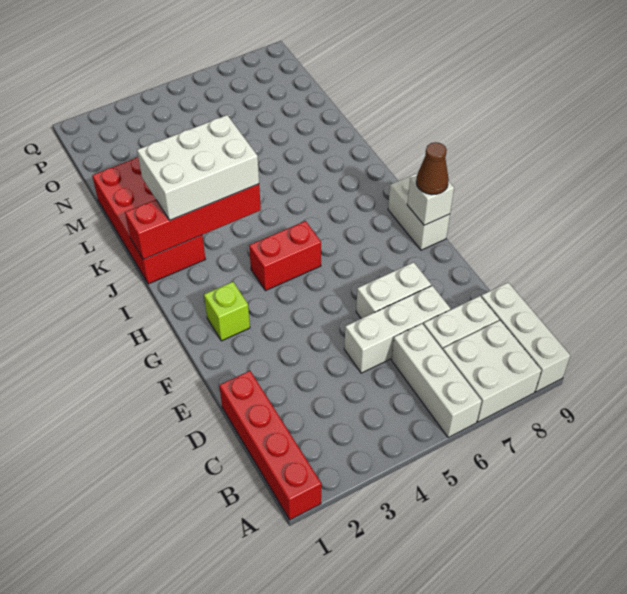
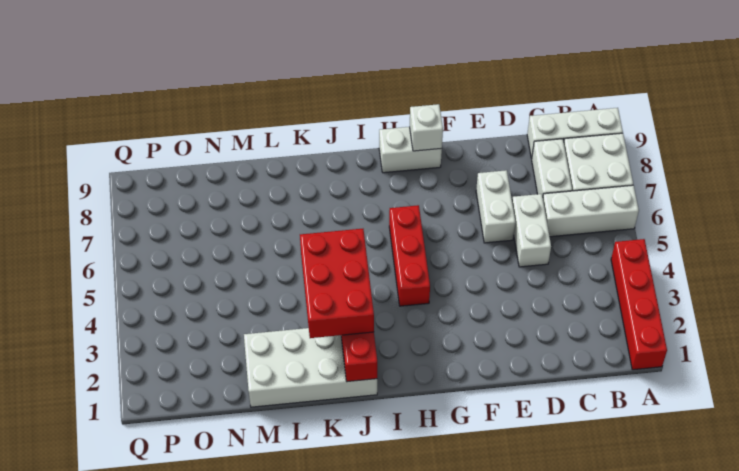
red brick A1:D1 level 1 -> red brick A1:A4 level 1
white brick D5:D7 level 1 -> white brick D5:D6 level 1
lime brick G2 level 1 -> none
brown cone G9 level 3 -> none
red brick H4:H5 level 1 -> red brick H4:H6 level 1
red brick J1:M2 level 1 -> white brick J1:M2 level 1
white brick J2:K4 level 3 -> red brick J2:K4 level 3

